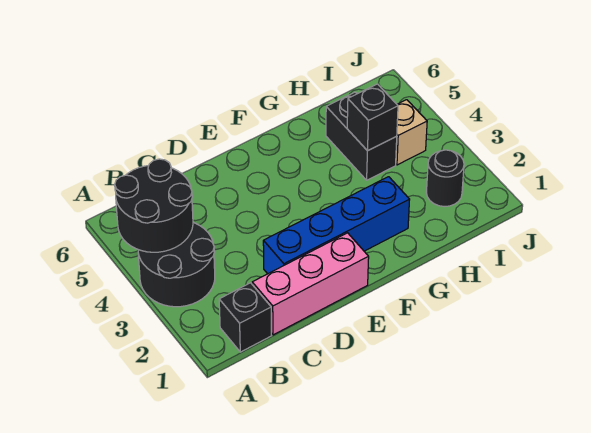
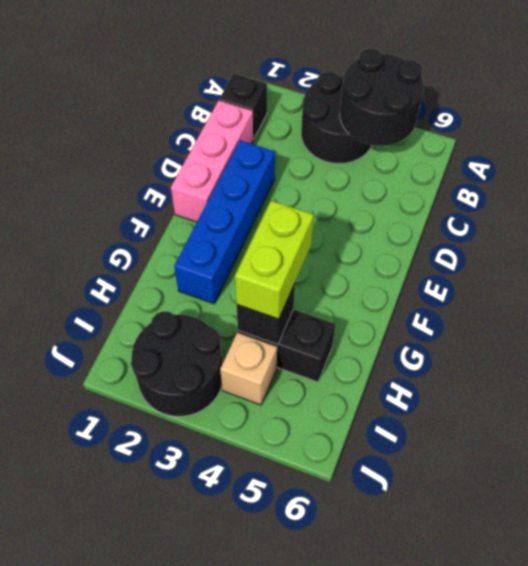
none -> lime brick G4:H4 level 3
black round brick I2 level 1 -> black round brick I2:J3 level 1

